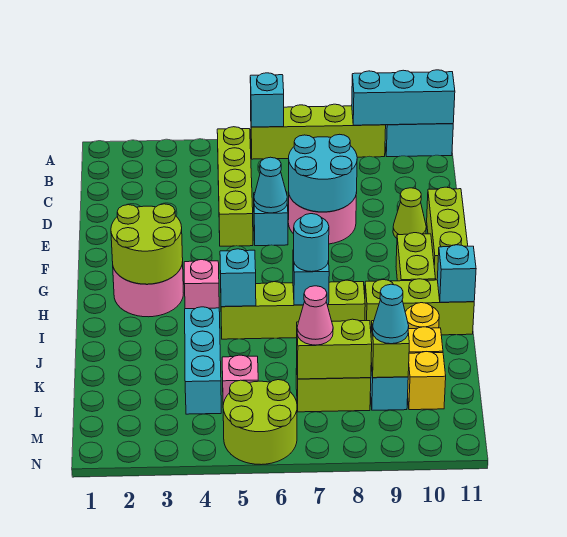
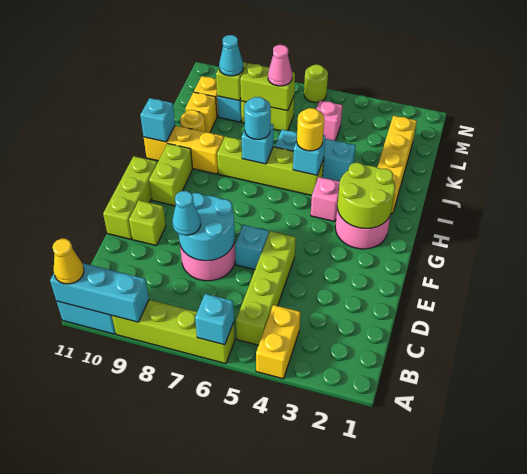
none -> yellow brick A4:B4 level 1
none -> yellow cone A11 level 3
cyan cone E6 level 2 -> cyan cone D8 level 3
lime cone E10 level 1 -> lime brick E10 level 1
none -> yellow brick I2:L2 level 1
none -> yellow round brick I5 level 3
lime brick I9:I11 level 1 -> yellow brick I9:I11 level 1
cyan brick J4:L4 level 1 -> cyan brick J4:J6 level 1
lime round brick M5:N6 level 1 -> lime round brick N6 level 1

